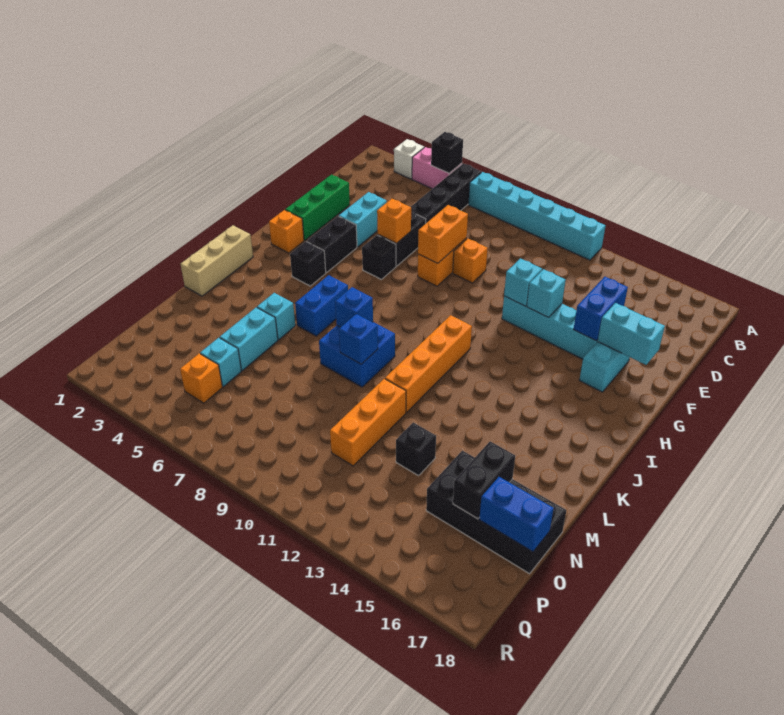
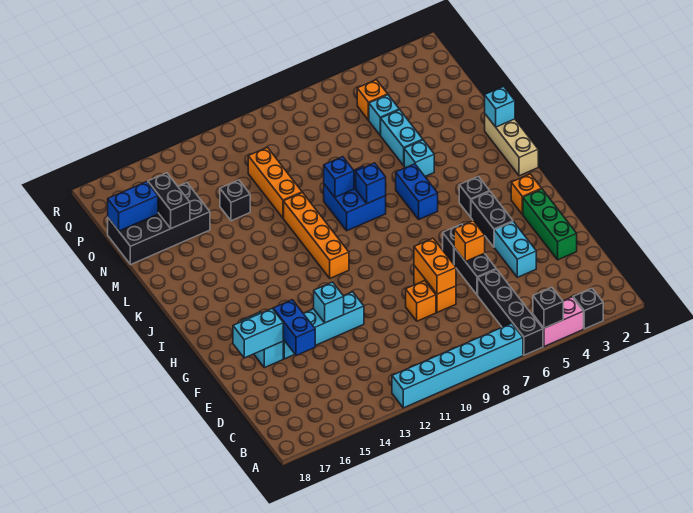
white brick A3 level 1 -> black brick A3 level 1
cyan brick F12 level 2 -> cyan brick L1 level 2

